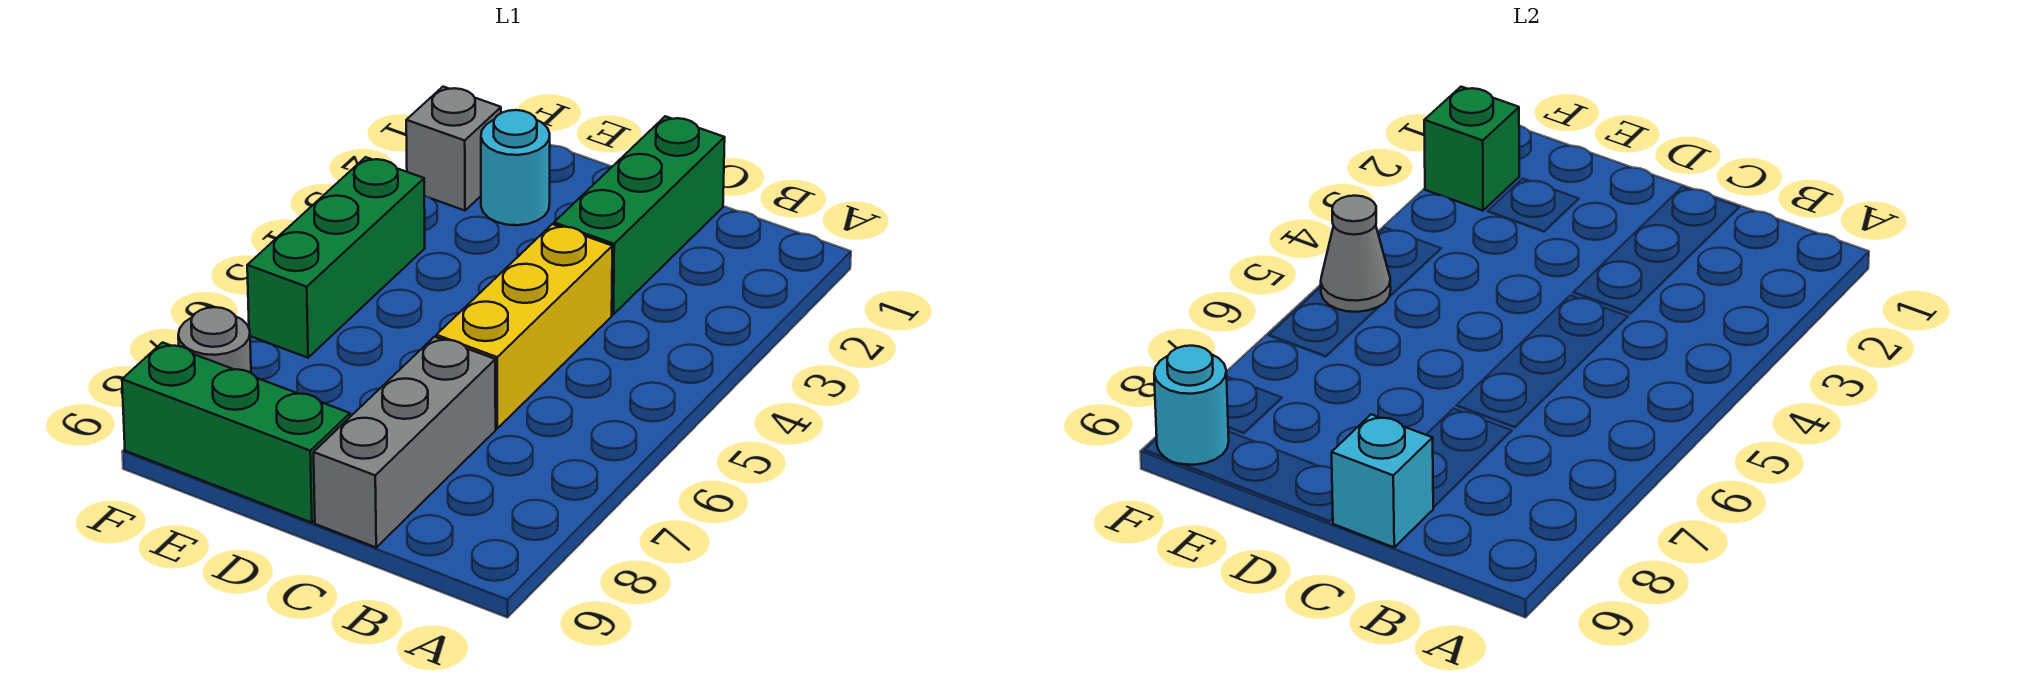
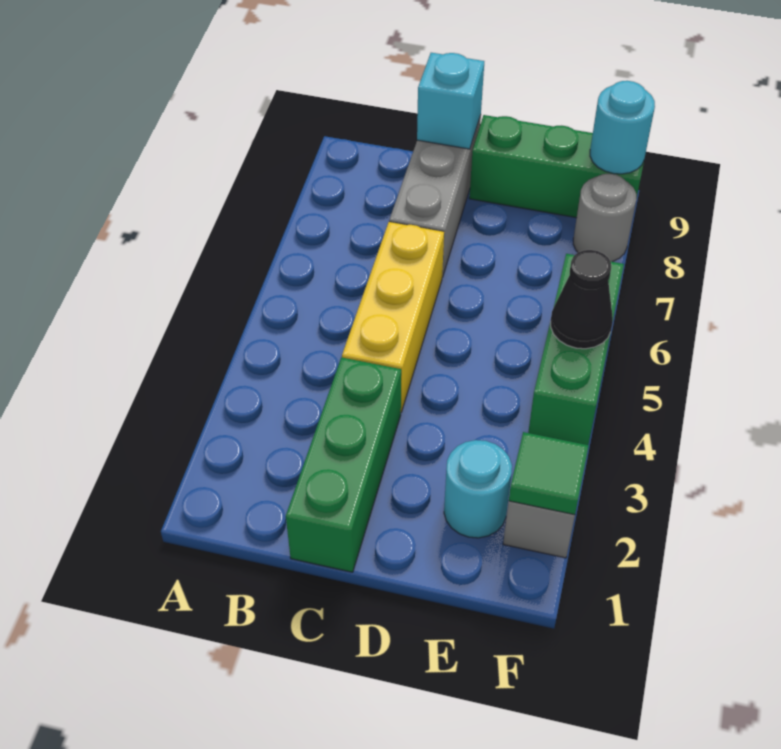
green brick F2 level 2 -> green tile F2 level 2
grey cone F5 level 2 -> black cone F5 level 2

